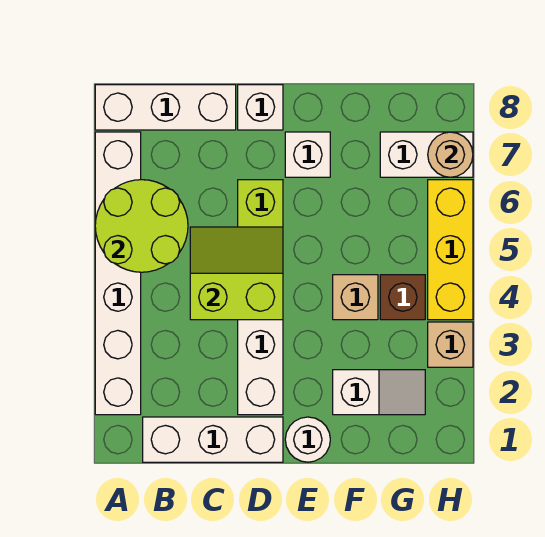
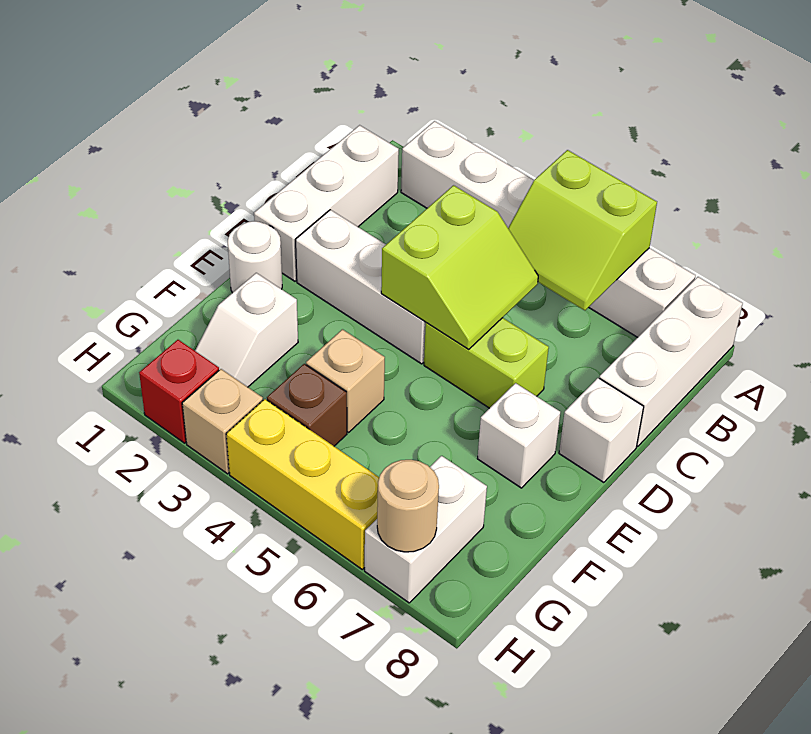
lime round brick A5:B6 level 2 -> lime slope A5:B6 level 2 top A
none -> red brick H2 level 1

